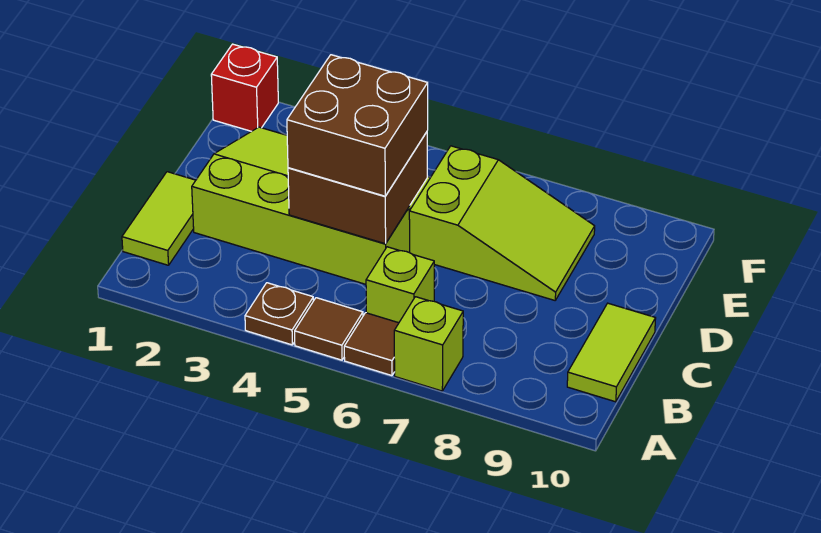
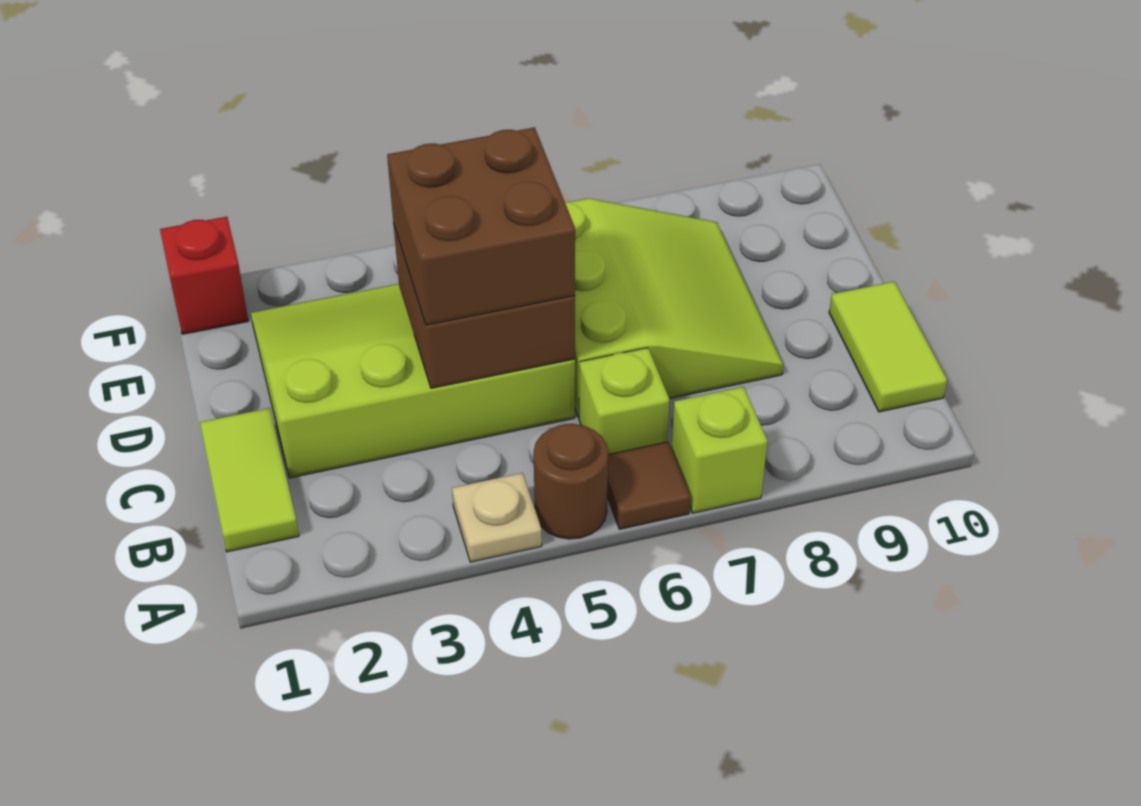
brown plate A4 level 1 -> tan plate A4 level 1
brown tile A5 level 1 -> brown round brick A5 level 1
lime slope D6:E8 level 1 top 6 -> lime slope C6:E8 level 1 top 6

